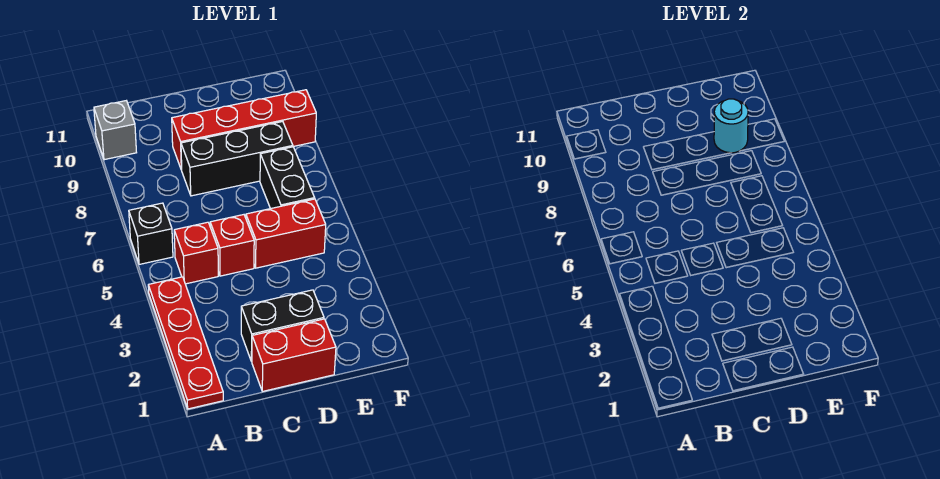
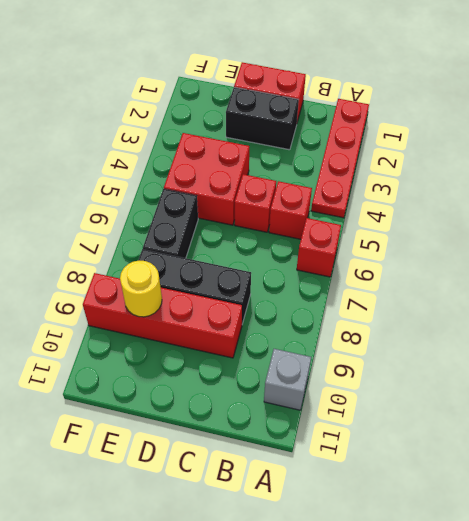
black brick A6 level 1 -> red brick A6 level 1
red brick D5:E5 level 1 -> red brick D4:E5 level 1
cyan round brick E9 level 2 -> yellow round brick E9 level 2

